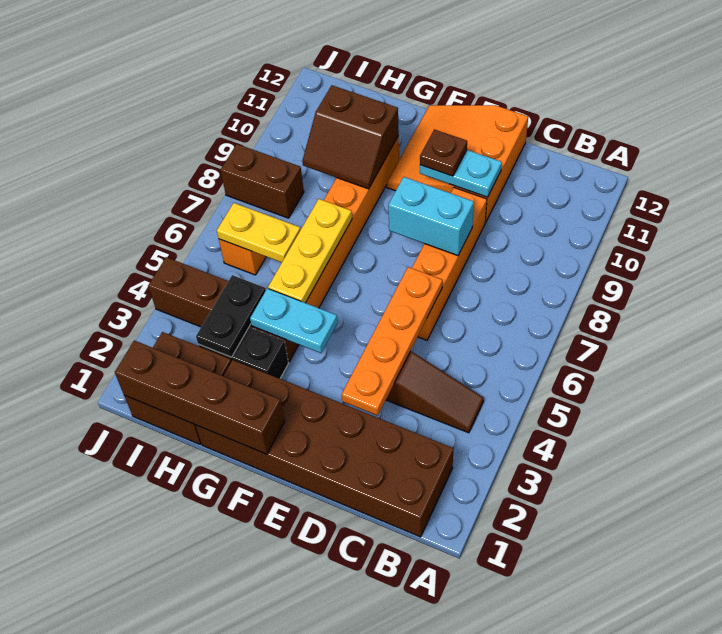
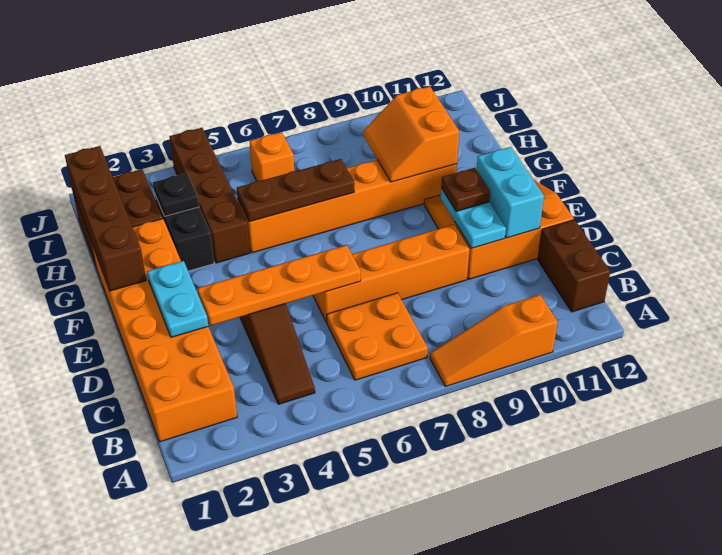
none -> orange slope A8:A10 level 1 top 10
brown brick B1:G2 level 1 -> orange brick B1:G2 level 1
none -> orange plate B6:C7 level 1
cyan brick D8:E8 level 2 -> cyan brick D11:E11 level 2
cyan plate F4:G4 level 2 -> cyan plate D2:E2 level 2
yellow plate G5:G7 level 2 -> brown plate G5:G7 level 2
brown slope G9:H10 level 2 top 10 -> orange slope G9:H10 level 2 top 10
black plate H3:H4 level 2 -> black plate H3 level 2
yellow plate H6:I6 level 2 -> none
brown brick I8:J8 level 1 -> brown brick B12:C12 level 1

